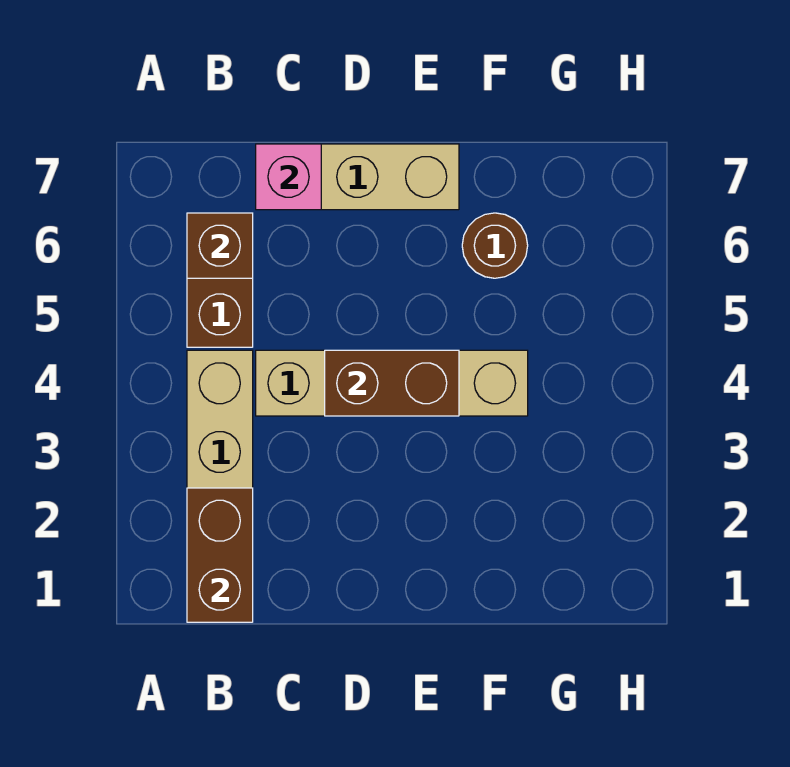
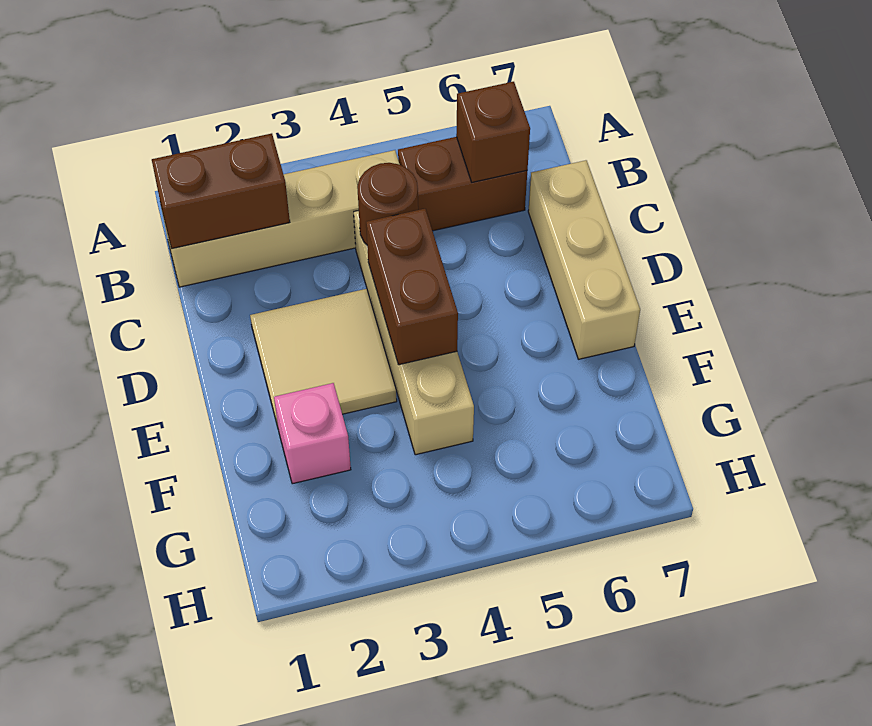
pink brick C7 level 2 -> pink brick F2 level 1
none -> tan tile D2:E3 level 1
brown round brick F6 level 1 -> brown round brick C4 level 2

